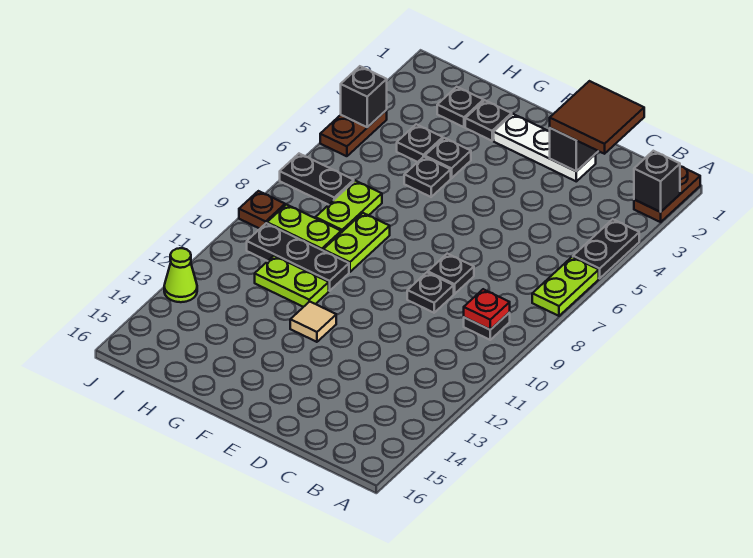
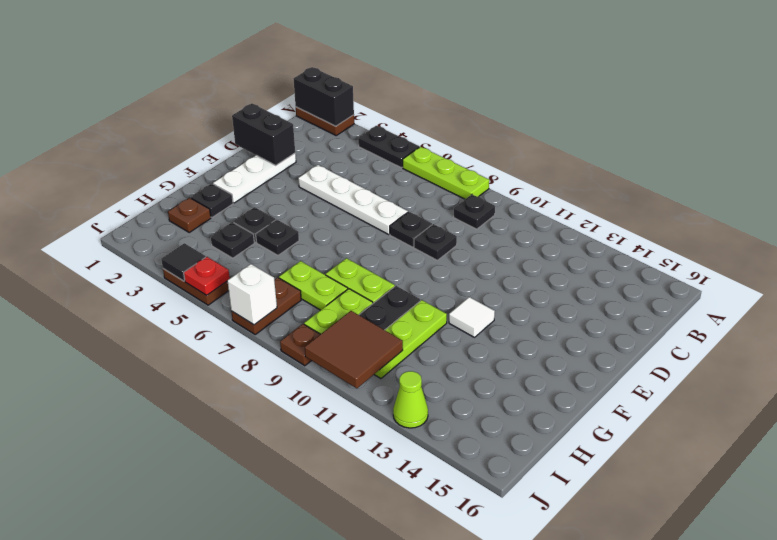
black brick A2 level 2 -> black brick A1:A2 level 2
lime plate A6:A7 level 1 -> lime plate A6:A8 level 1
red plate B9 level 2 -> red plate J5 level 2
brown tile C1:D2 level 3 -> brown tile I10:J11 level 2
none -> white plate D4:D7 level 1
tan tile F12 level 1 -> white tile F12 level 1
lime plate G11:H11 level 1 -> lime plate G11:I11 level 1
black plate H2 level 1 -> brown plate H2 level 1
black plate I7:J7 level 1 -> brown plate I7:J7 level 1
black brick J4 level 2 -> black tile J4 level 2
none -> white brick J7 level 2

